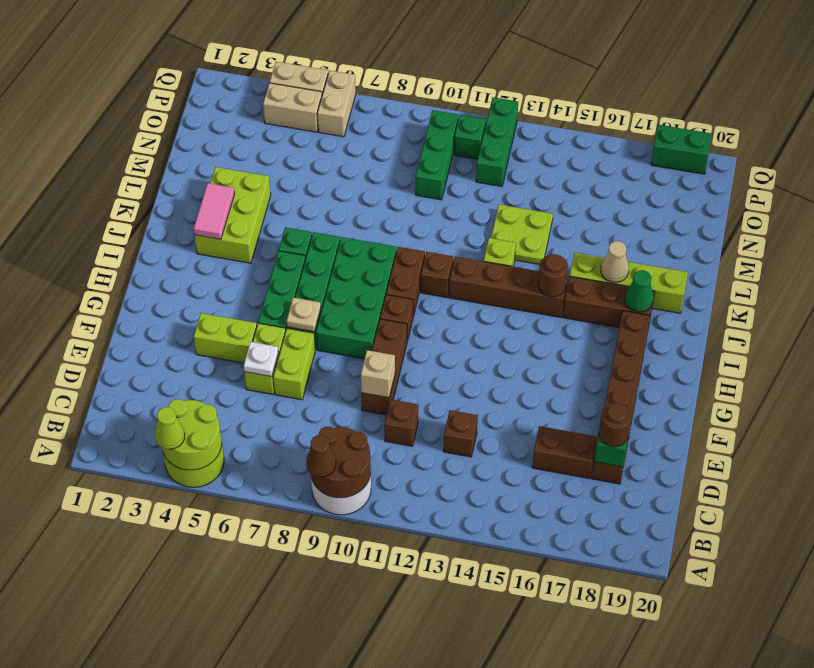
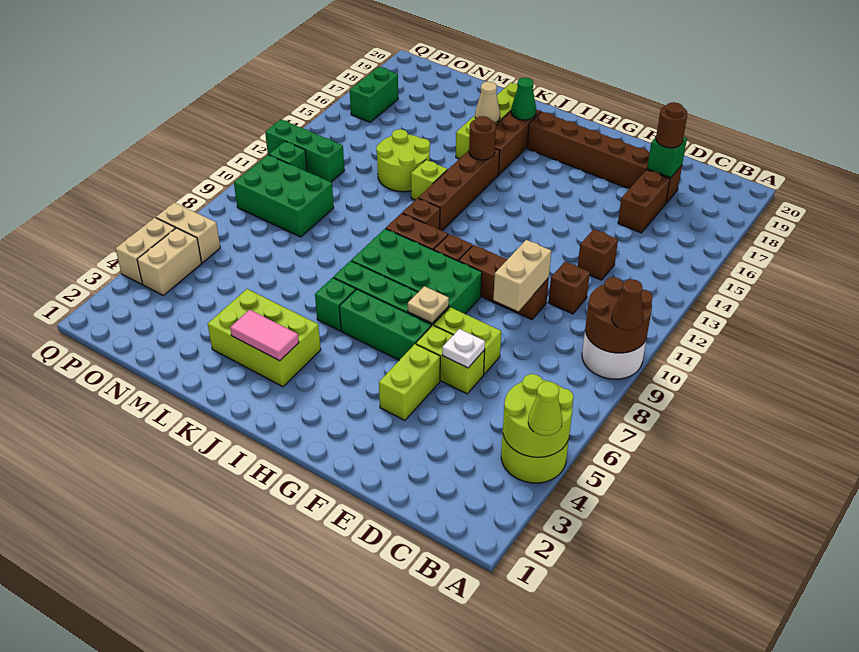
tan brick E10 level 2 -> tan brick E9:E10 level 2
lime plate L13:M14 level 1 -> lime round brick L13:M14 level 1
green brick N10:P10 level 1 -> green brick N9:P10 level 1
green brick Q18:Q19 level 1 -> green brick P16:P17 level 1

